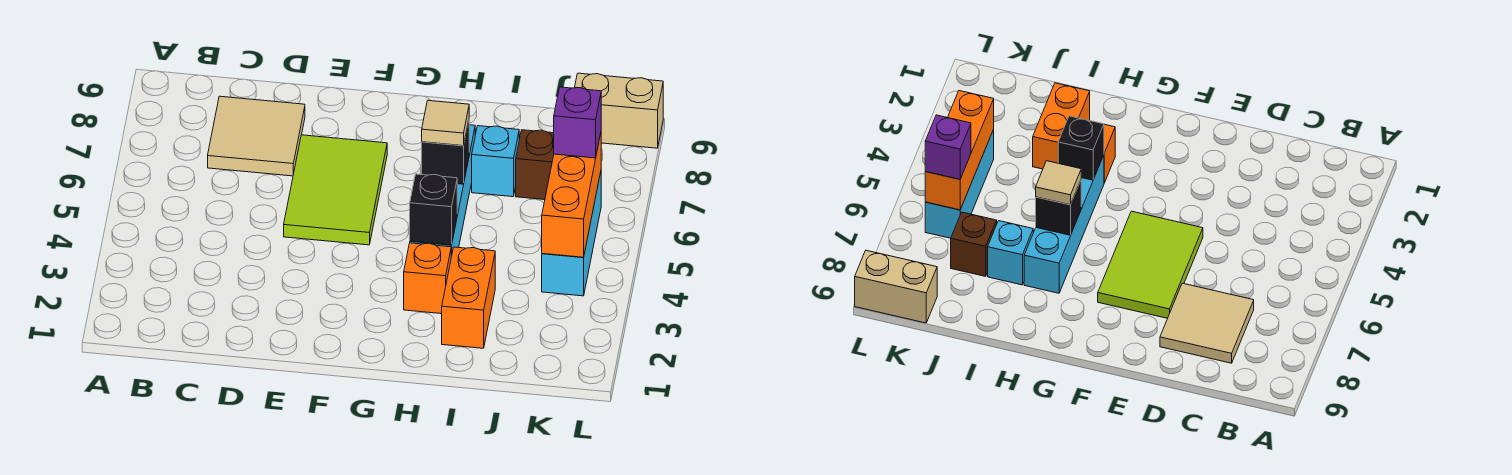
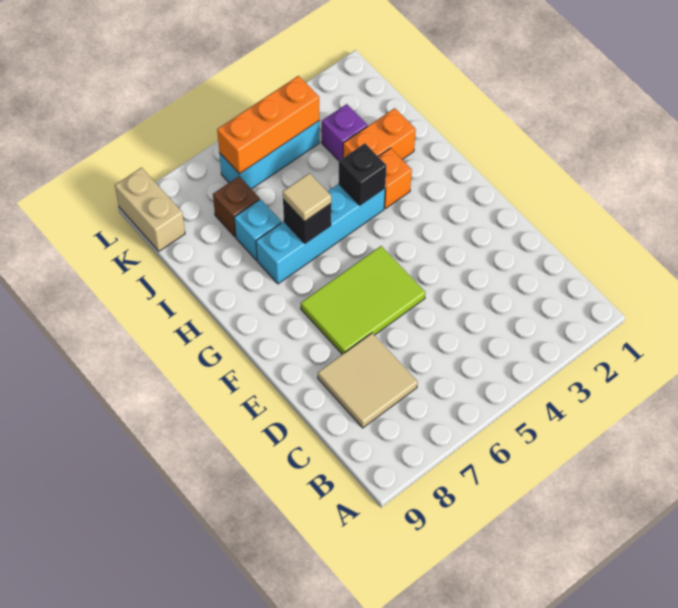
purple brick K6 level 3 -> purple brick J3 level 1

